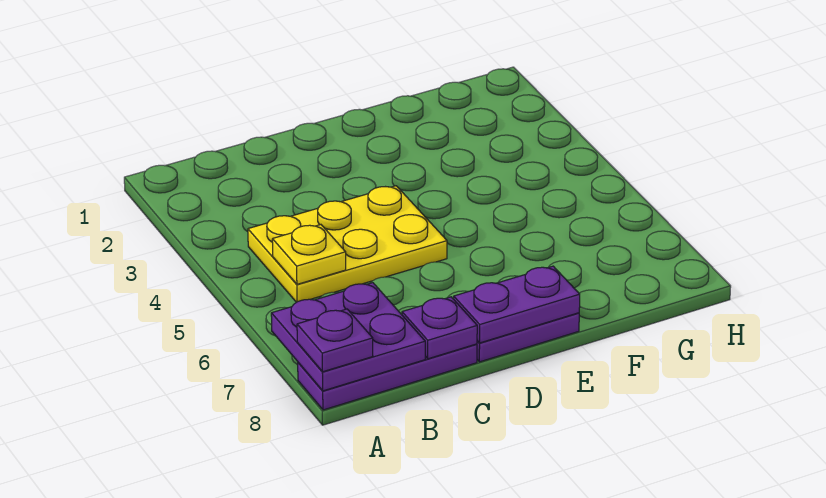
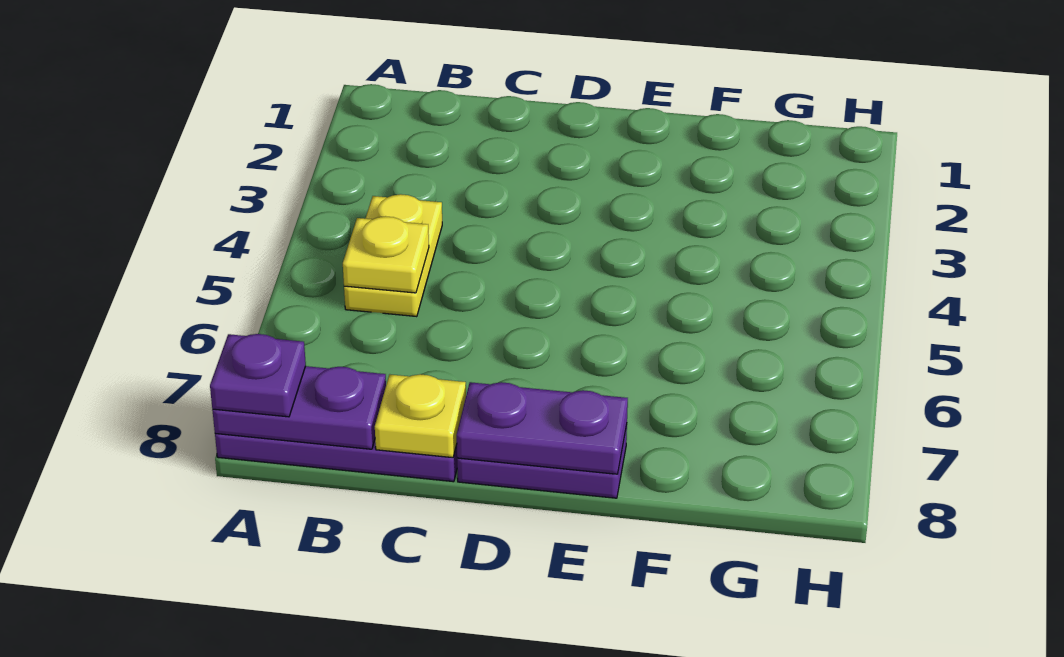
purple plate A7:B8 level 2 -> purple plate A8:B8 level 2
yellow plate B4:D5 level 1 -> yellow plate B4:B5 level 1
purple plate C8 level 2 -> yellow plate C8 level 2

